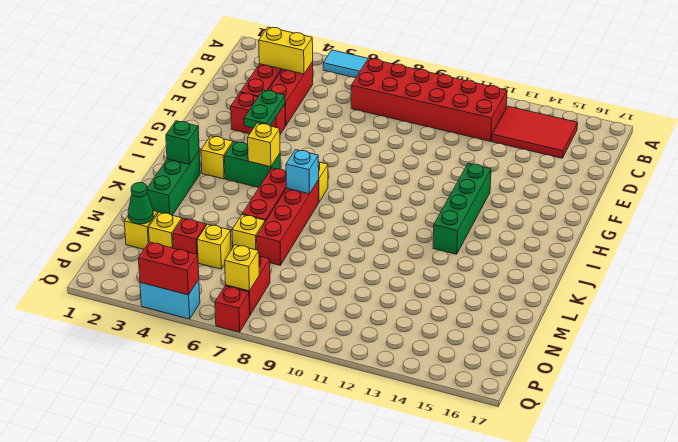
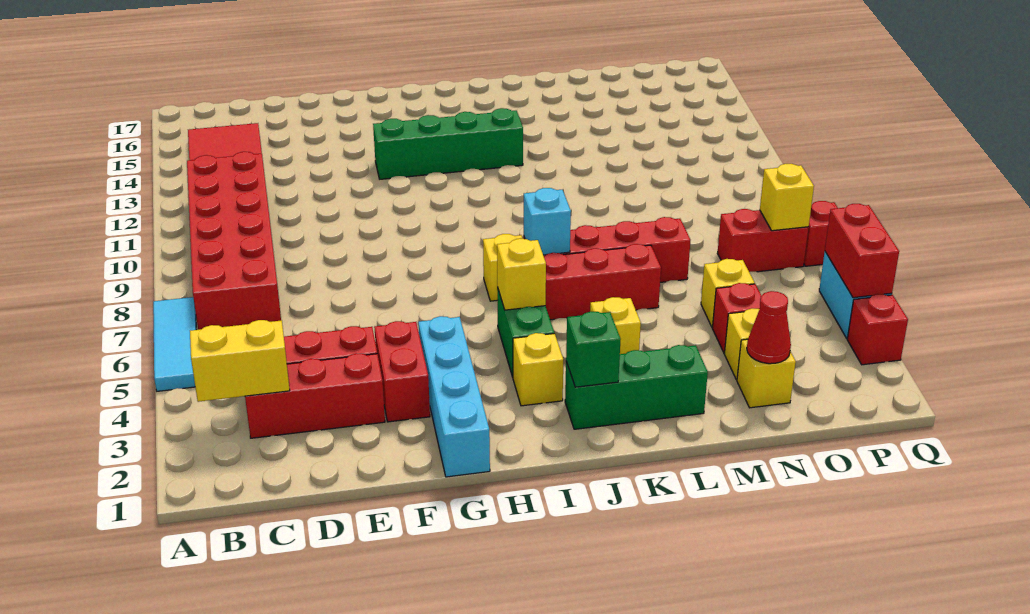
yellow brick C3:C4 level 2 -> yellow brick B3:C3 level 2
green plate F4:G4 level 2 -> none
none -> cyan brick G1:G4 level 1
yellow brick M6 level 1 -> yellow brick K4 level 1
green cone N2 level 2 -> red cone N2 level 2
none -> red brick Q3 level 1

